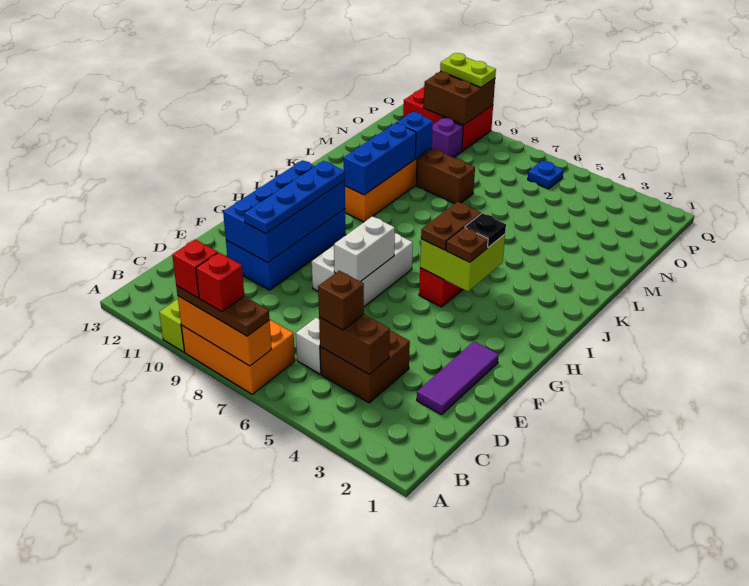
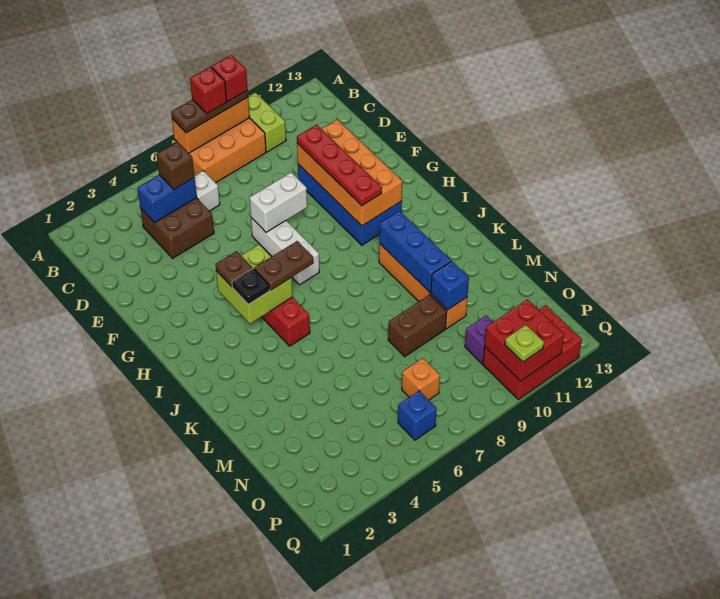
brown brick C4:C5 level 2 -> blue brick C4:C5 level 2
purple tile D2:F2 level 1 -> none
blue brick E10:H11 level 2 -> orange brick E10:H11 level 2
blue plate E10:H10 level 3 -> red plate E10:H10 level 3
white brick F7:H8 level 1 -> white brick F7:H7 level 1
white brick F7:G7 level 2 -> white brick F7:F8 level 2
brown plate H5:I5 level 3 -> brown plate I5:I6 level 3
none -> orange brick O7 level 1
blue plate P6 level 1 -> blue brick P6 level 1
brown brick P10:Q11 level 2 -> red brick P10:Q11 level 2
lime plate Q10:Q11 level 3 -> lime plate Q10 level 3

